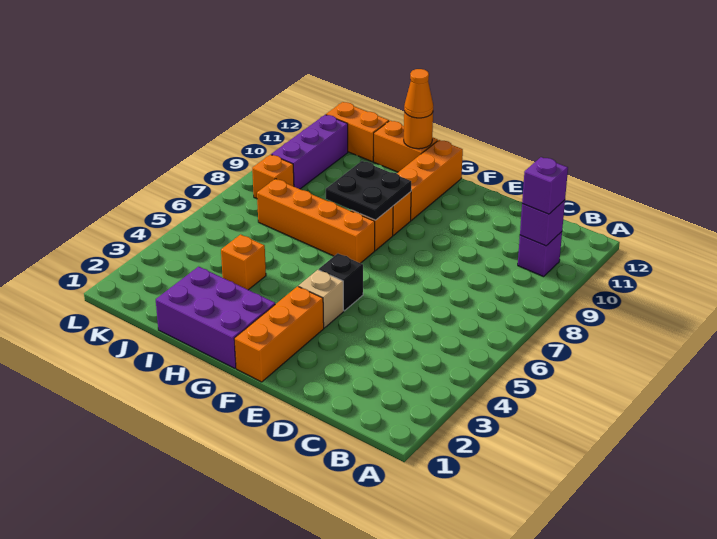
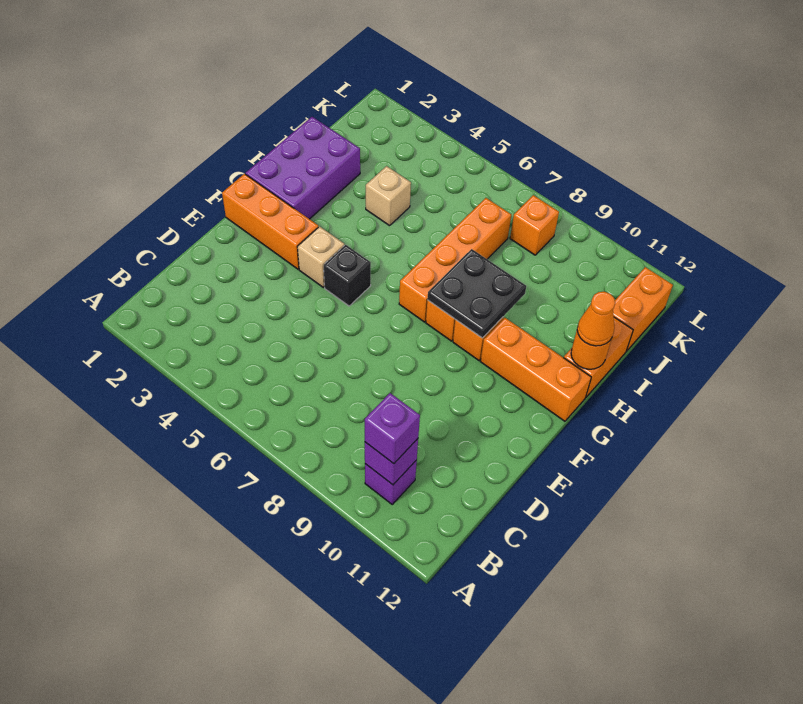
orange brick I4 level 1 -> tan brick I4 level 1
purple brick K9:K11 level 1 -> none

